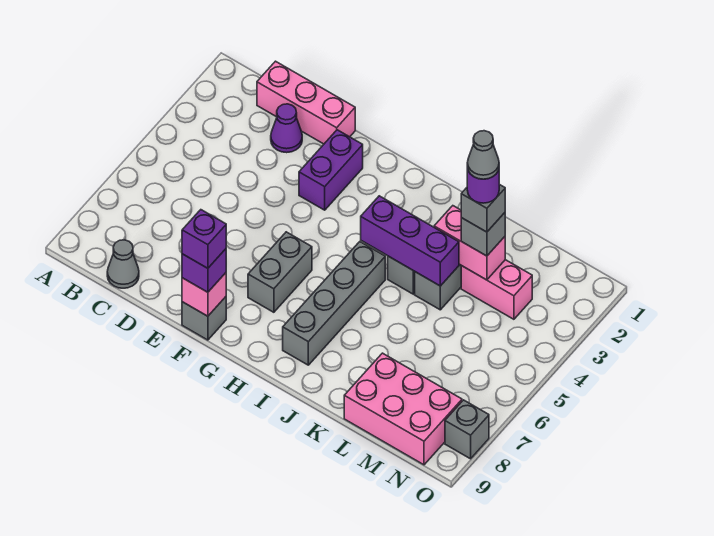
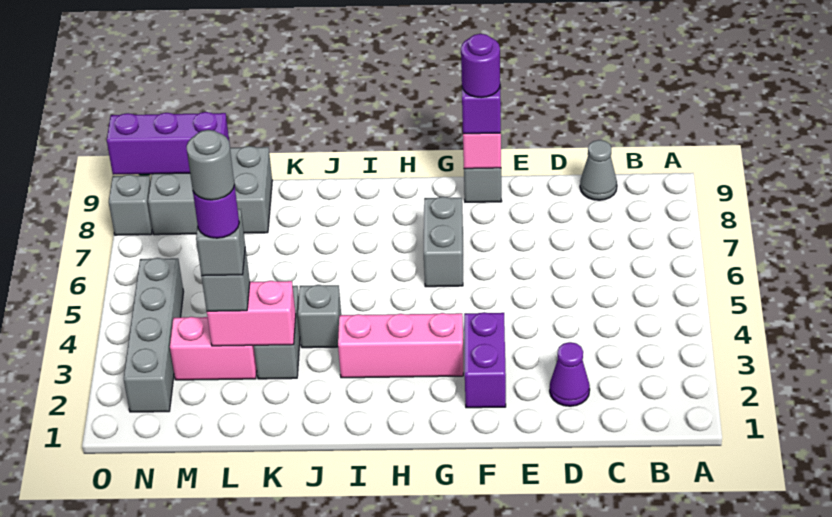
pink brick C1:E1 level 1 -> pink brick G3:I3 level 1
purple brick F9 level 4 -> purple round brick F9 level 4
purple brick I4:K4 level 2 -> purple brick M9:O9 level 2
grey brick I5:I8 level 1 -> grey brick N2:N5 level 1
grey cone L3 level 6 -> grey round brick L3 level 6
pink brick L8:N9 level 1 -> grey brick L8:N9 level 1

